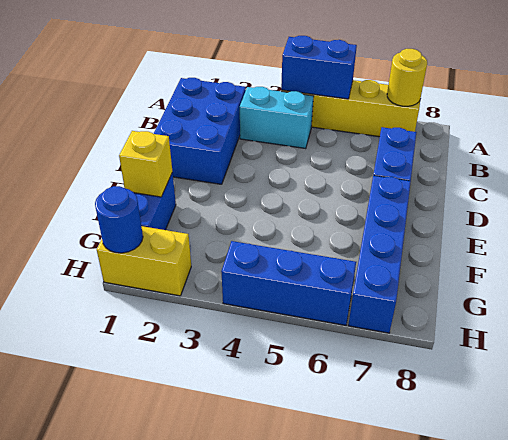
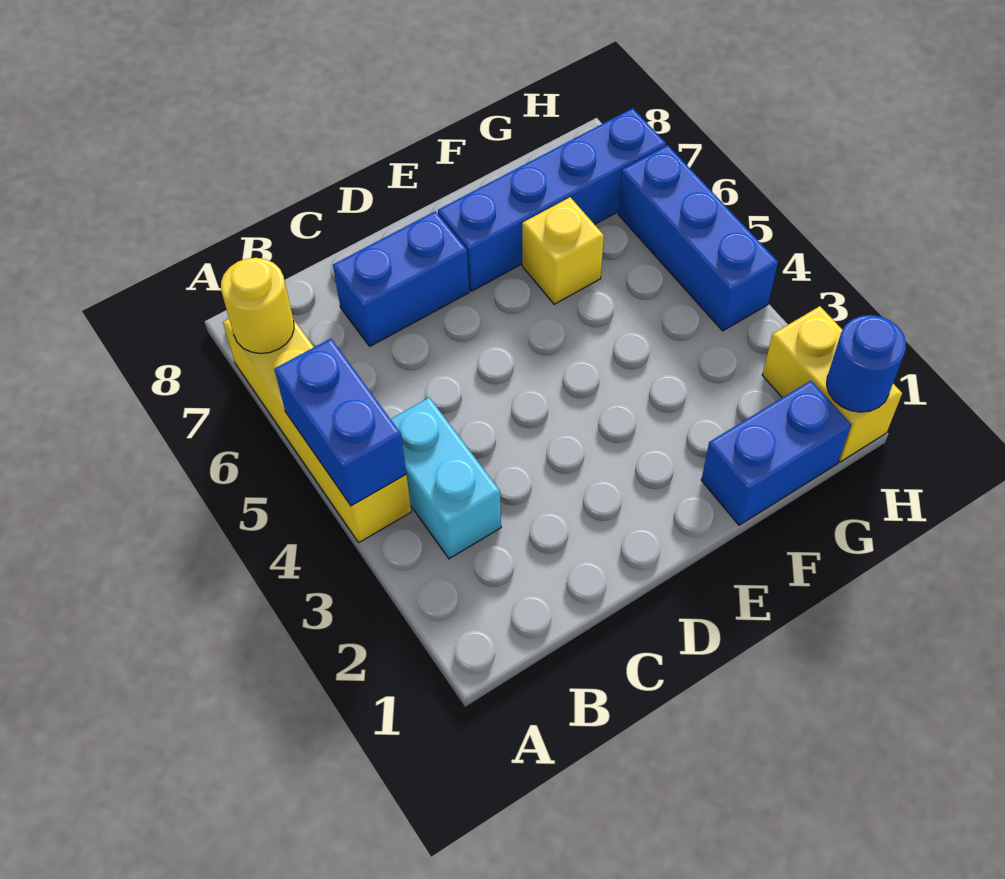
blue brick B1:D2 level 1 -> none
yellow brick F1 level 2 -> yellow brick F6 level 1

